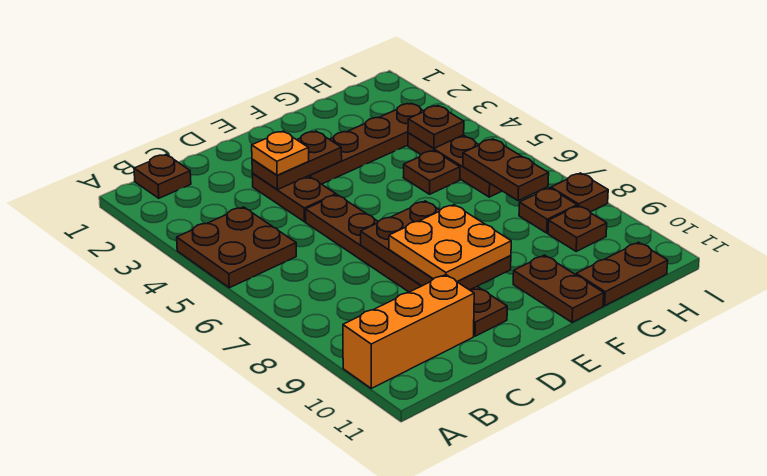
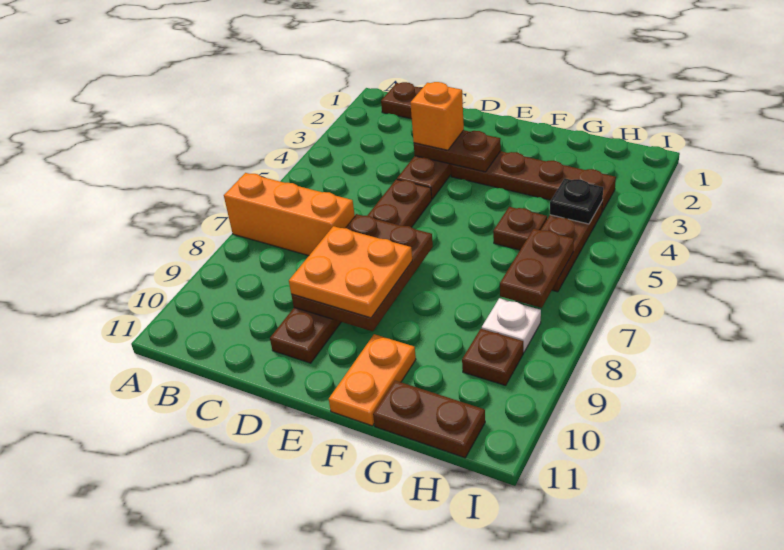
brown plate A4:B5 level 1 -> none
orange brick A10:C10 level 1 -> orange brick A7:C7 level 1
orange plate D3 level 3 -> orange brick D3 level 3
brown plate F10:F11 level 1 -> orange plate F10:F11 level 1
brown plate H4 level 2 -> black plate H4 level 2
brown plate H8 level 1 -> white plate H8 level 1
brown plate I8 level 1 -> none

